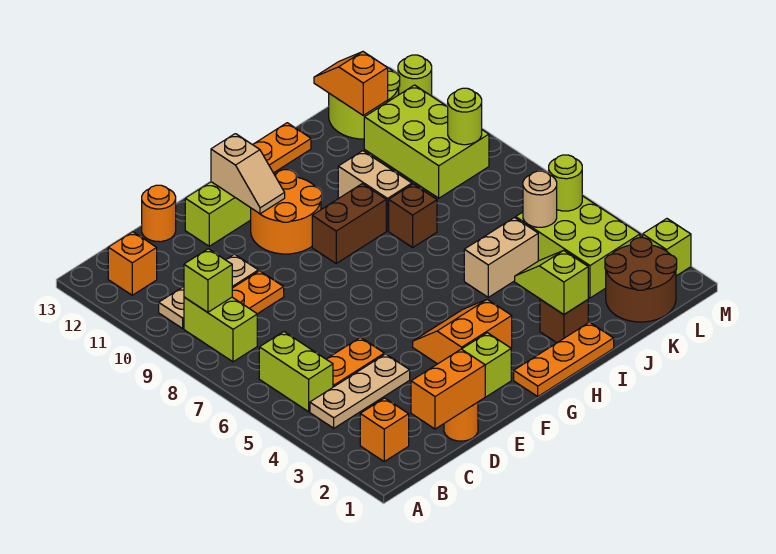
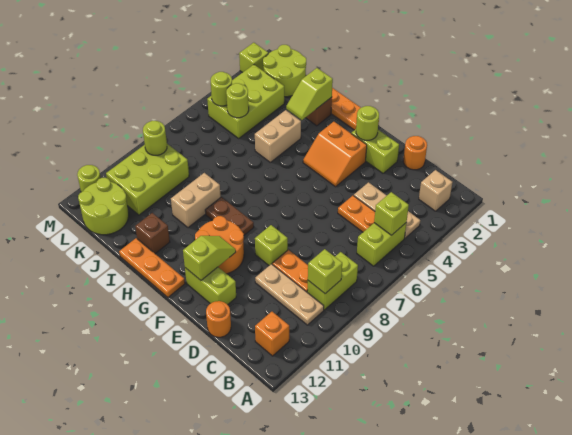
orange brick B2 level 1 -> tan brick B2 level 1
none -> lime brick B5 level 2
orange brick C1:D1 level 2 -> none
none -> lime brick E9 level 1
none -> lime round brick F2 level 2
tan slope F11:F12 level 2 top 12 -> lime slope F11:F12 level 2 top 12
brown brick G9:H9 level 1 -> brown plate G9:H9 level 1
tan brick I5:J5 level 1 -> tan brick I4:I5 level 1
brown brick I8 level 1 -> brown brick I12 level 1
brown round brick K1:L2 level 1 -> lime round brick K1:L2 level 1
tan round brick K5 level 2 -> lime round brick K5 level 2
orange slope K12:K13 level 2 top 12 -> none

